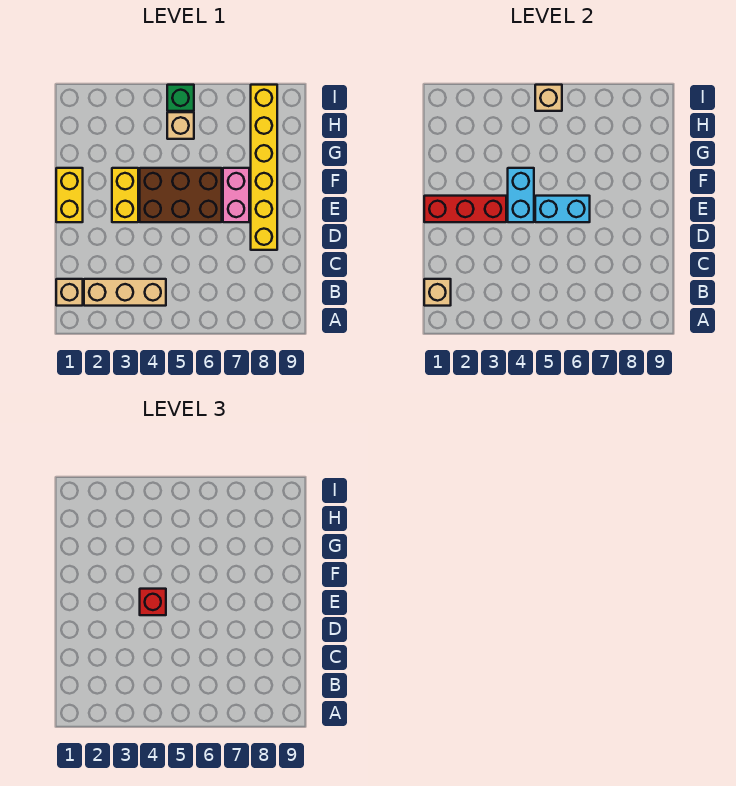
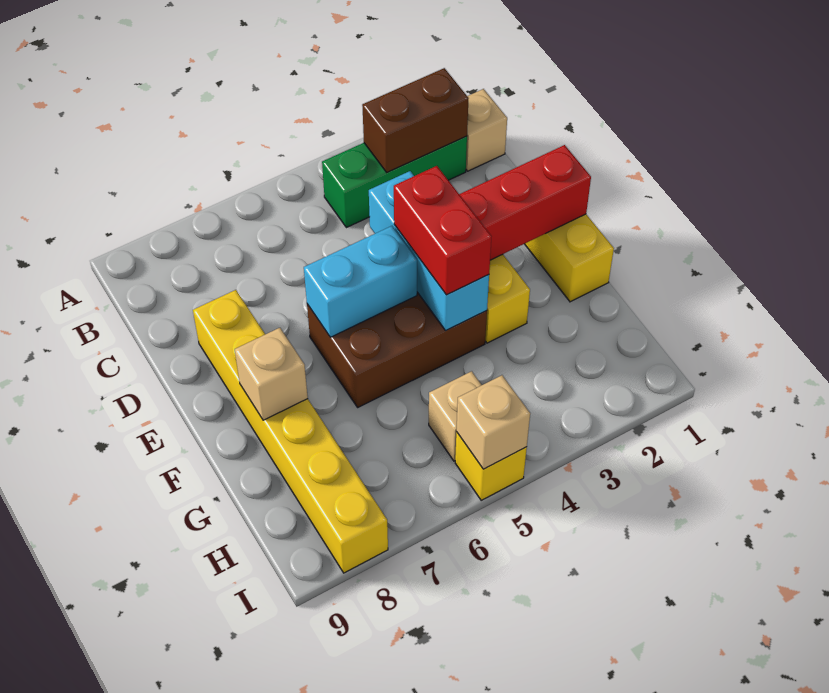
tan brick B1 level 2 -> tan brick F8 level 2
tan brick B2:B4 level 1 -> green brick B2:B4 level 1
none -> brown brick B2:B3 level 2
cyan brick E4:F4 level 2 -> cyan brick D4:F4 level 2
red brick E4 level 3 -> red brick E4:F4 level 3
pink brick E7:F7 level 1 -> none
green brick I5 level 1 -> yellow brick I5 level 1

